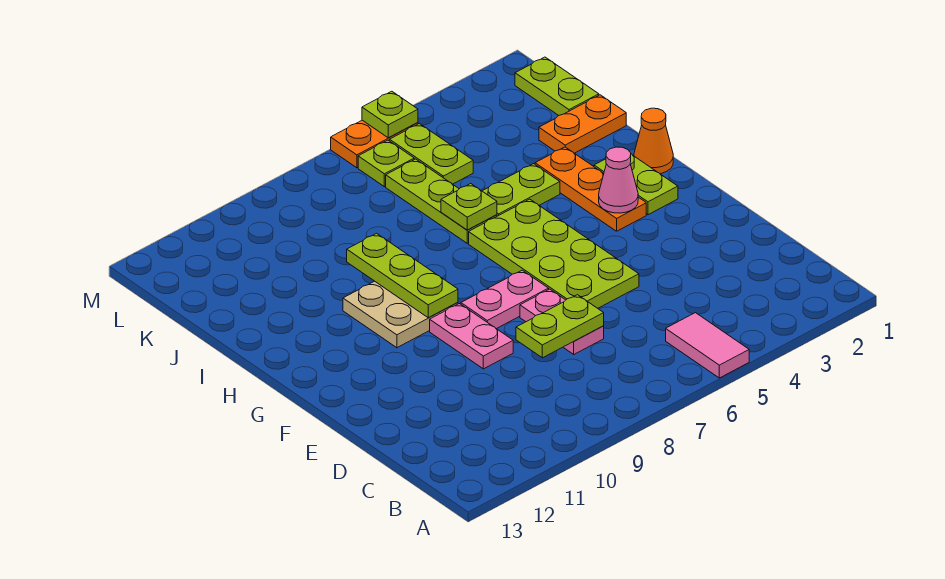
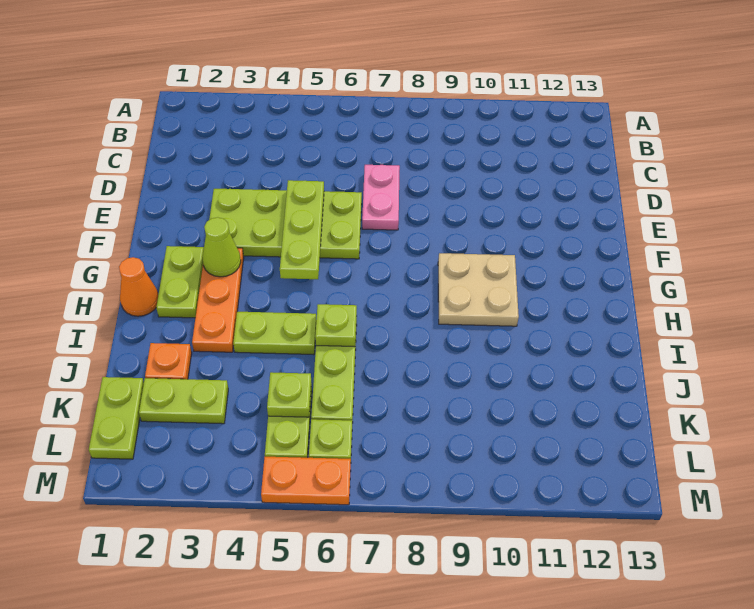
pink tile A5:B5 level 1 -> none
lime plate D7:D8 level 2 -> lime plate K2:K3 level 1
lime plate E5:H6 level 1 -> lime plate E3:F6 level 1
pink plate E9:F9 level 1 -> none
pink plate F7:F8 level 1 -> none
pink cone G3 level 2 -> lime cone G3 level 2
lime plate G9:I9 level 2 -> lime plate E5:G5 level 2
orange plate J1:J2 level 1 -> orange plate J2 level 1
lime plate M5 level 2 -> lime plate K5 level 2

